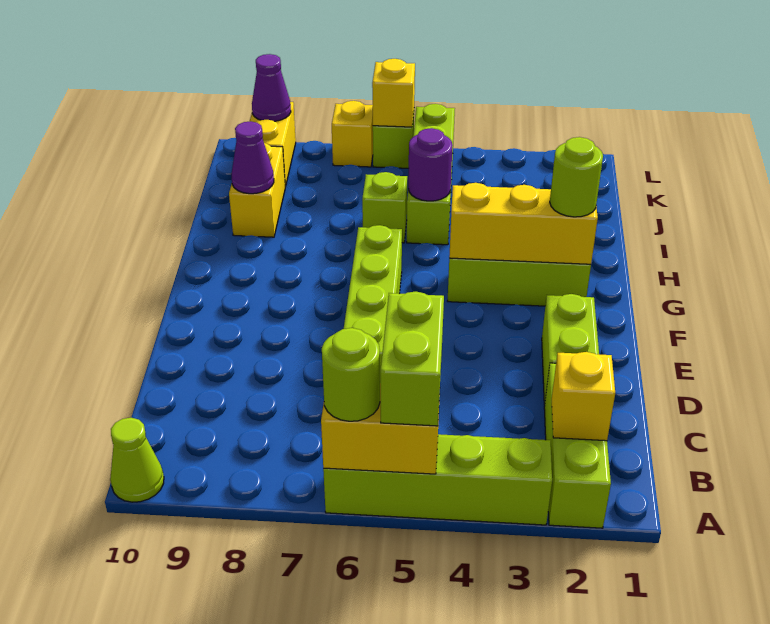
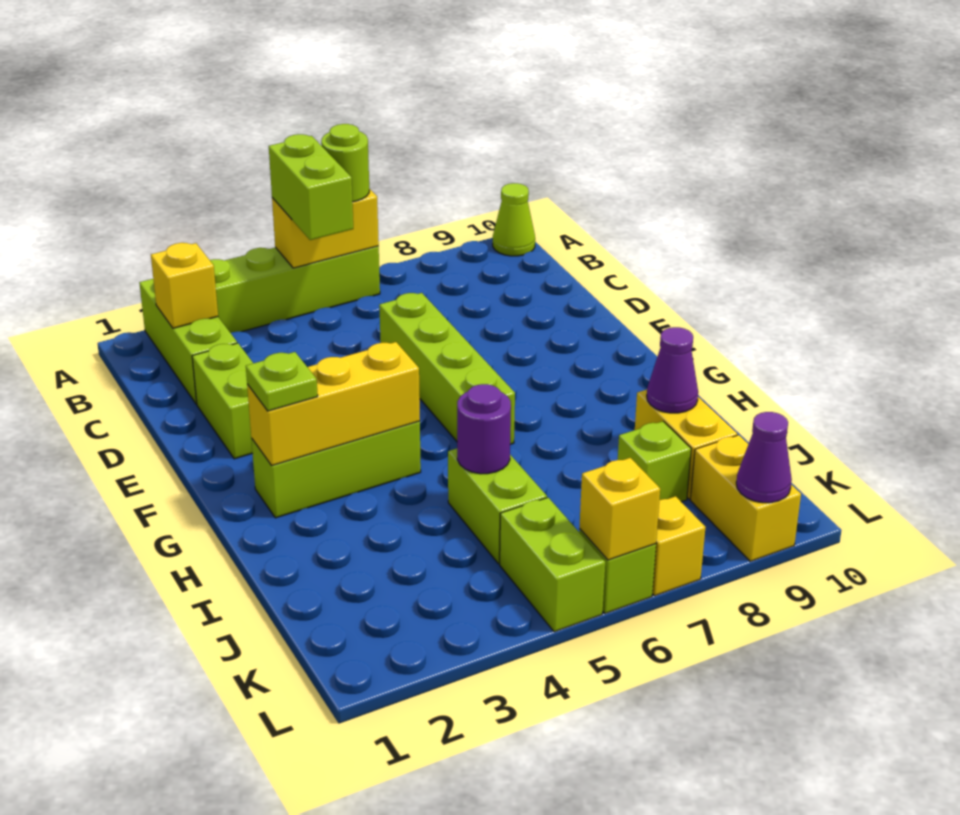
lime round brick G2 level 3 -> lime plate G2 level 3
lime brick I6 level 1 -> lime brick J8 level 1

